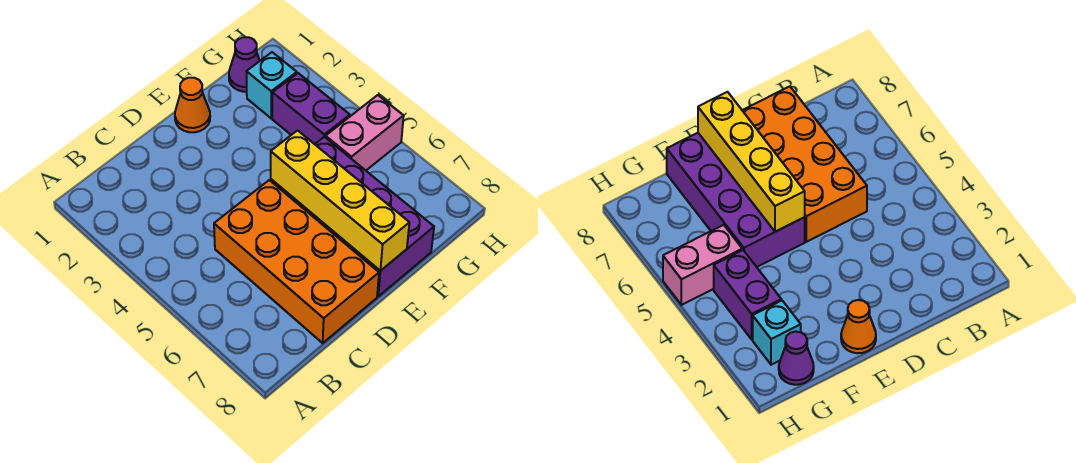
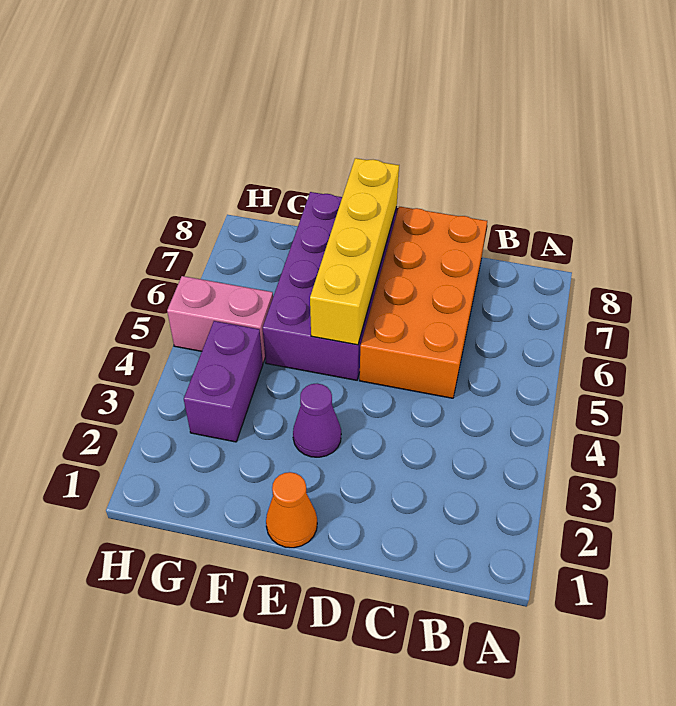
purple cone G1 level 1 -> purple cone E3 level 1
cyan brick G2 level 1 -> none

